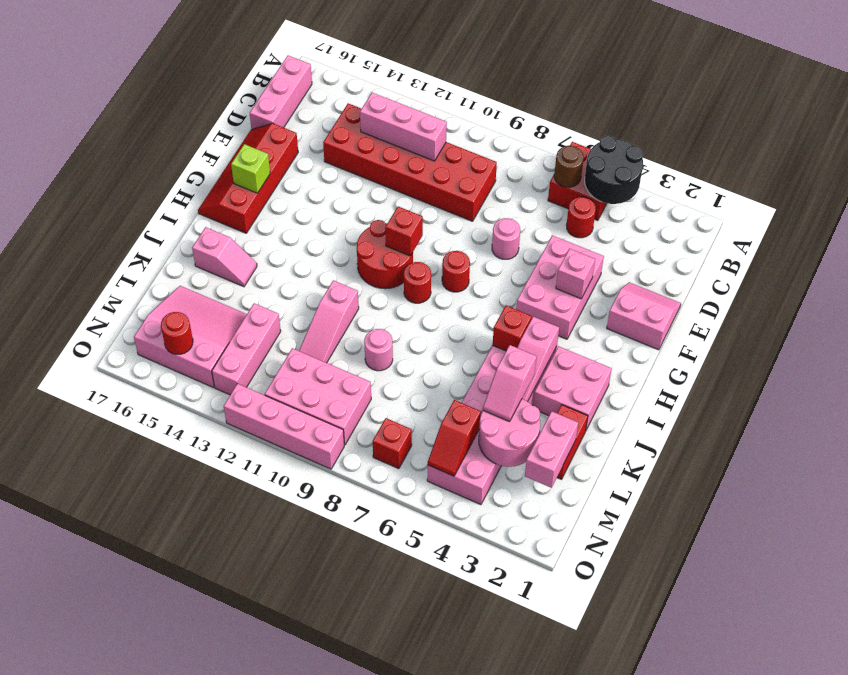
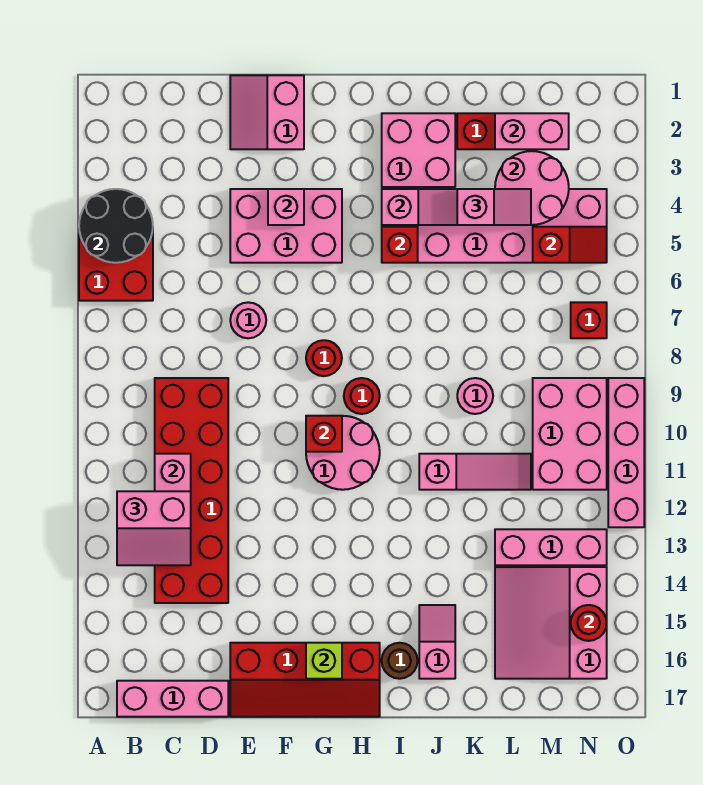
brown round brick B6 level 2 -> brown round brick I16 level 1
none -> pink slope B12:C13 level 3 top 12
red round brick C5 level 1 -> none
red round brick G10:H11 level 1 -> pink round brick G10:H11 level 1

